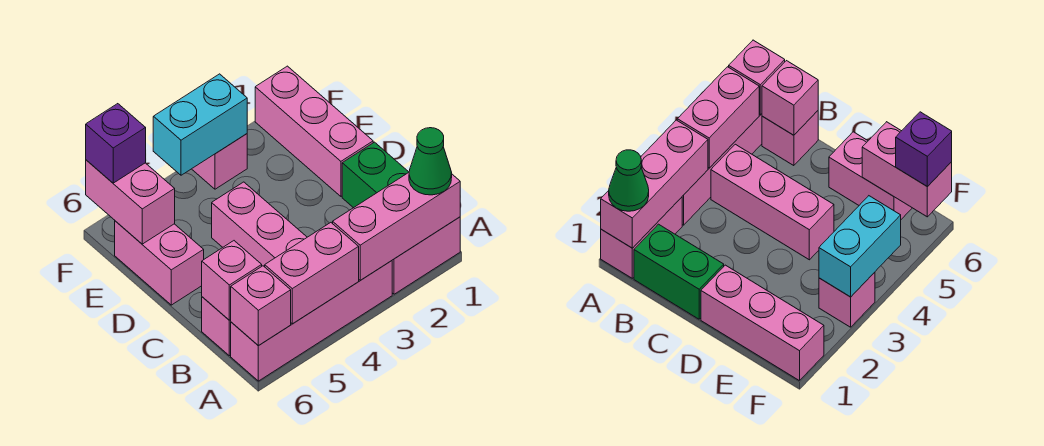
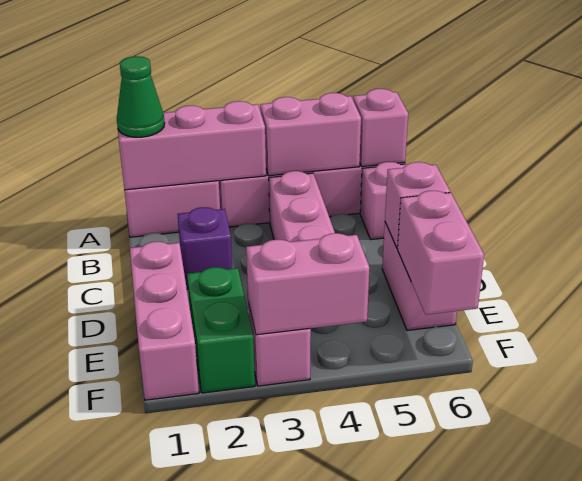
green brick B1:C1 level 1 -> green brick E2:F2 level 1
pink brick B6 level 2 -> pink brick D6 level 2
cyan brick F3:F4 level 2 -> pink brick F3:F4 level 2
purple brick F6 level 3 -> purple brick C2 level 1

